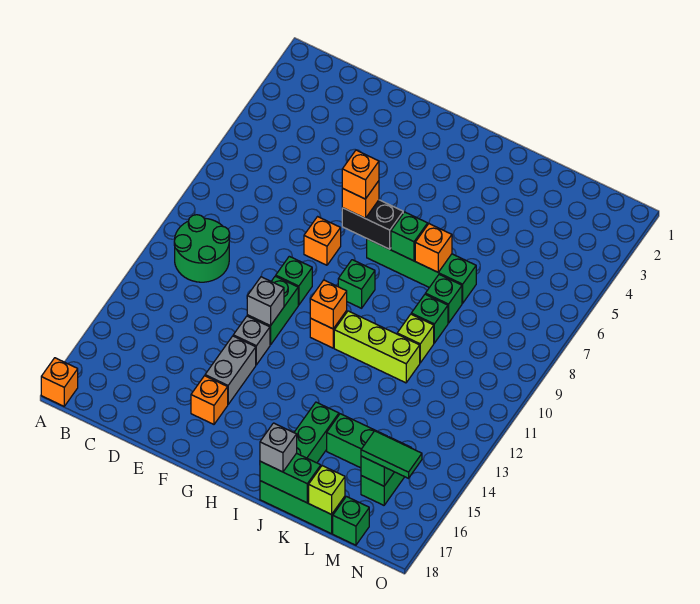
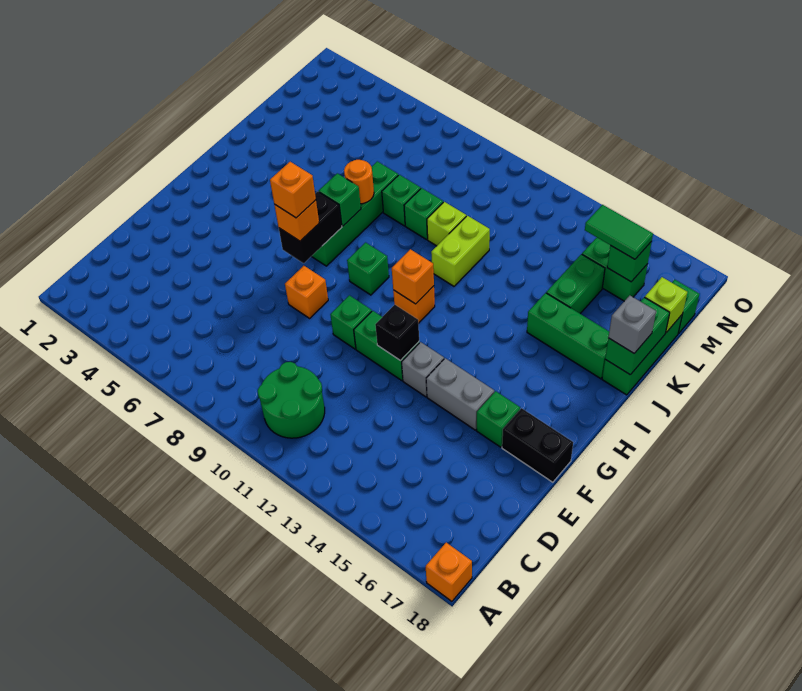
grey brick F12 level 2 -> black brick F12 level 2
orange brick F16 level 1 -> green brick F16 level 1
none -> black brick F17:F18 level 1
lime brick I11:K11 level 1 -> lime brick J11:K11 level 1
orange brick J7 level 2 -> orange round brick J7 level 2
green tile M16:N16 level 3 -> green tile M15:M16 level 3

